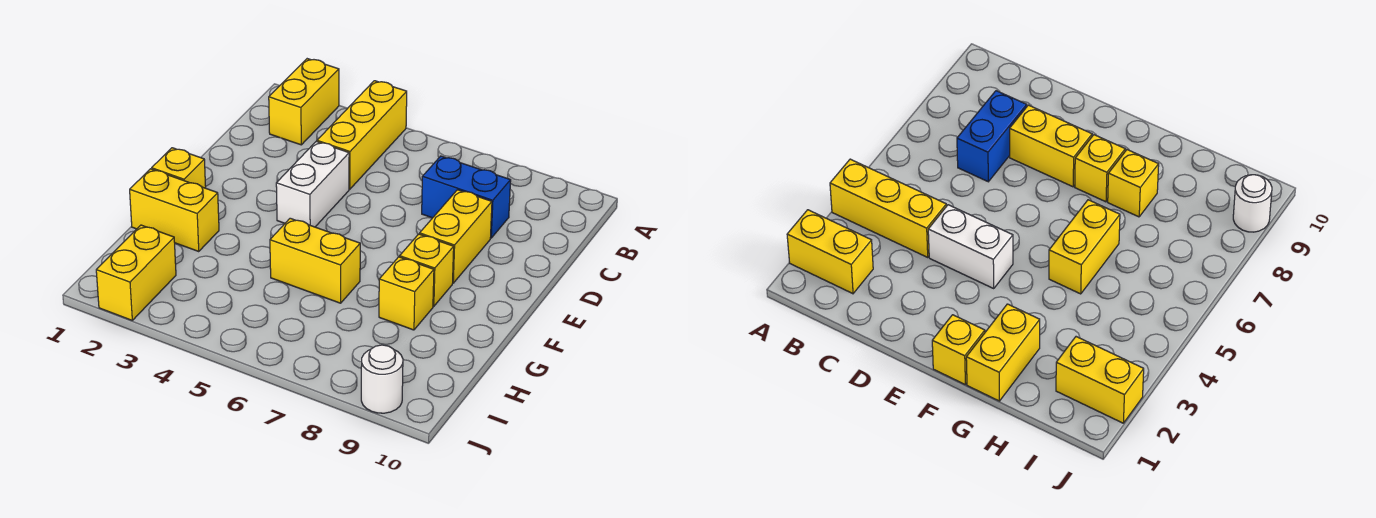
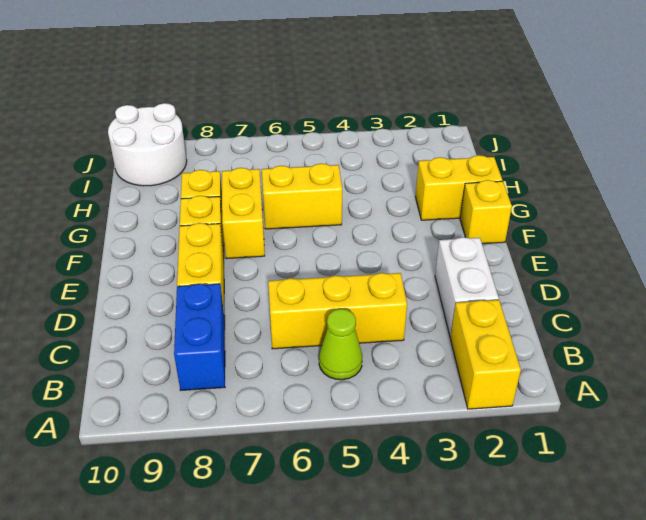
yellow brick A4:C4 level 1 -> yellow brick C4:C6 level 1
none -> lime cone B5 level 1
blue brick C7:C8 level 1 -> blue brick B8:C8 level 1
white brick D4:E4 level 1 -> white brick C2:D2 level 1
yellow brick I2:J2 level 1 -> yellow brick F7:G7 level 1
white round brick J9 level 1 -> white round brick I9:J10 level 1

